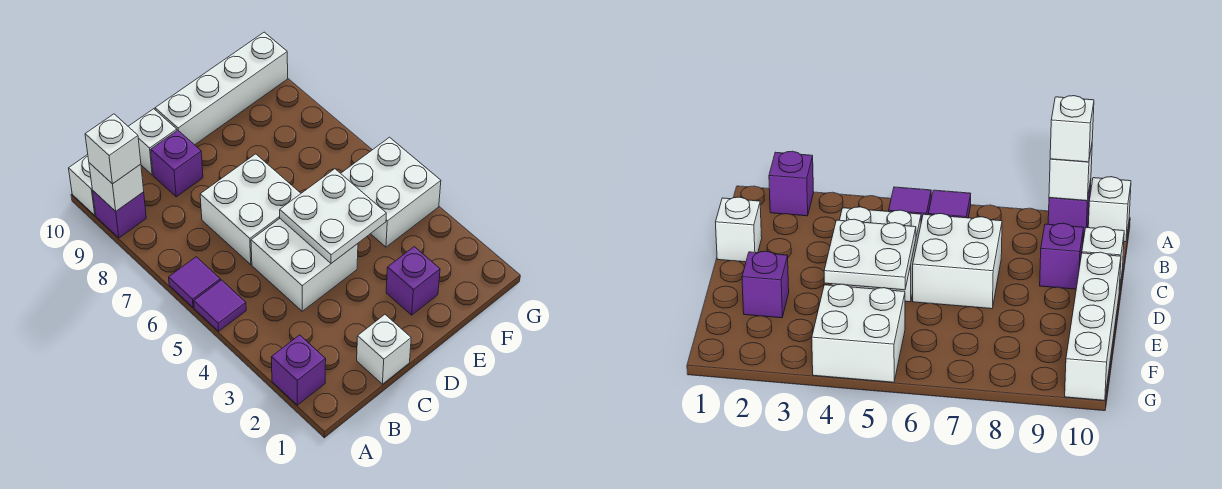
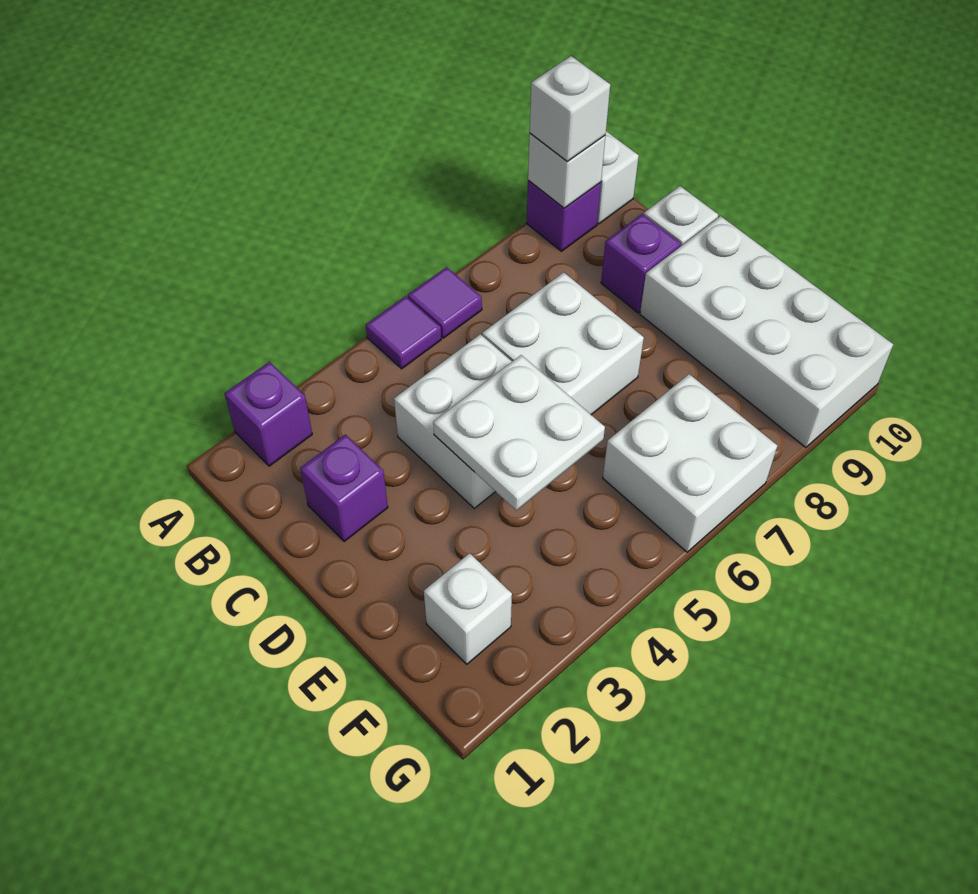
white brick C1 level 1 -> white brick F2 level 1
white brick D10:G10 level 1 -> white brick D9:G10 level 1
purple brick E2 level 1 -> purple brick C2 level 1
white brick F4:G5 level 1 -> white brick F6:G7 level 1

